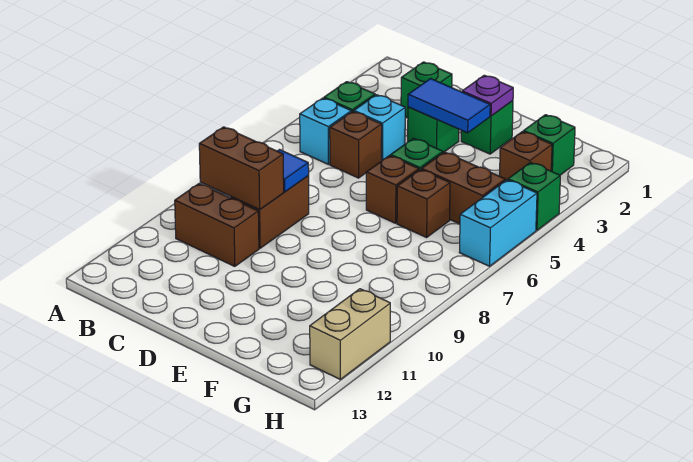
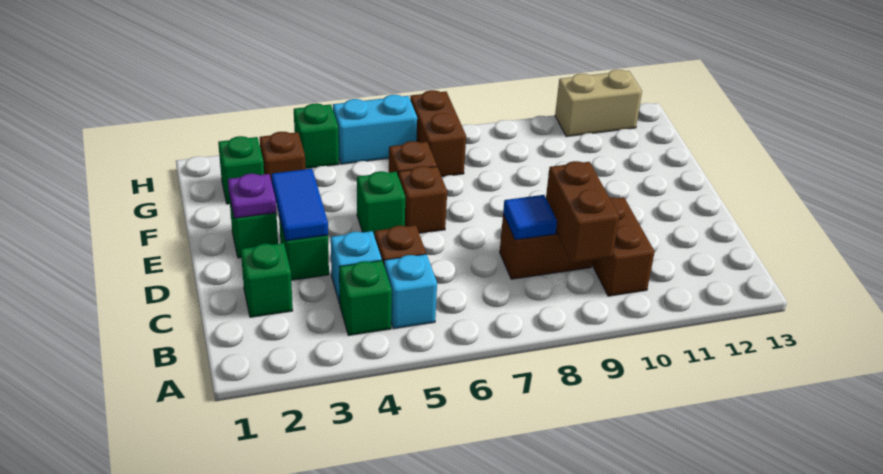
brown brick F5:G5 level 1 -> brown brick G7:H7 level 1

